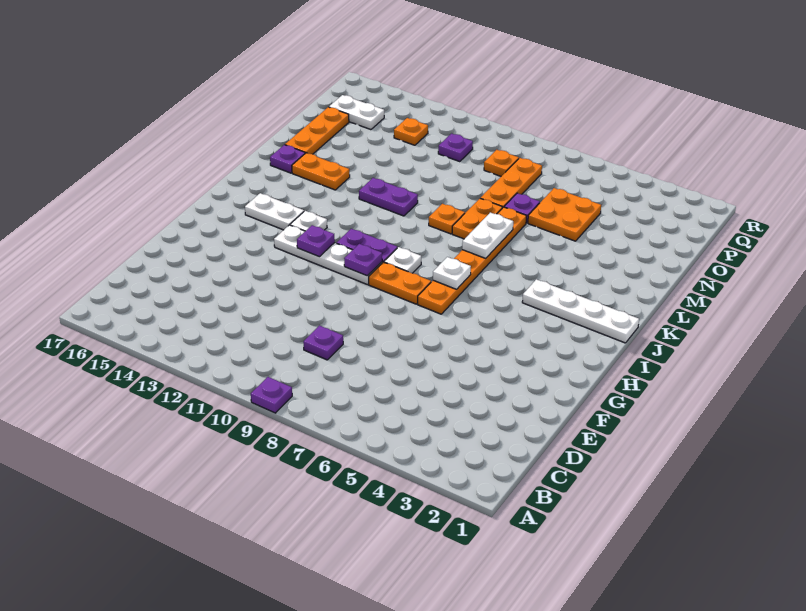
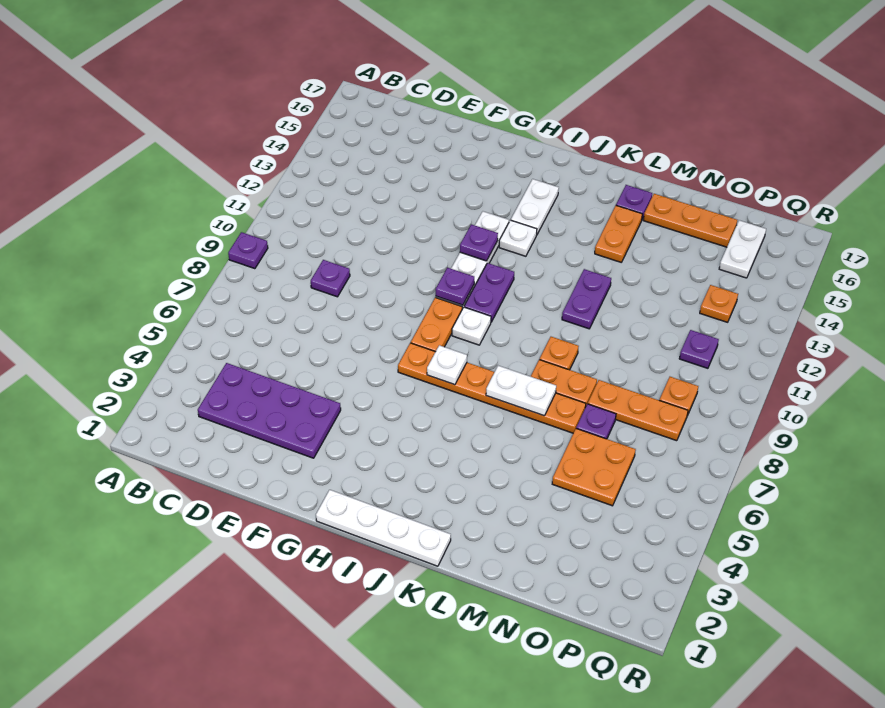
none -> purple plate C3:F4 level 1
white plate J1:J4 level 1 -> white plate H1:K1 level 1

